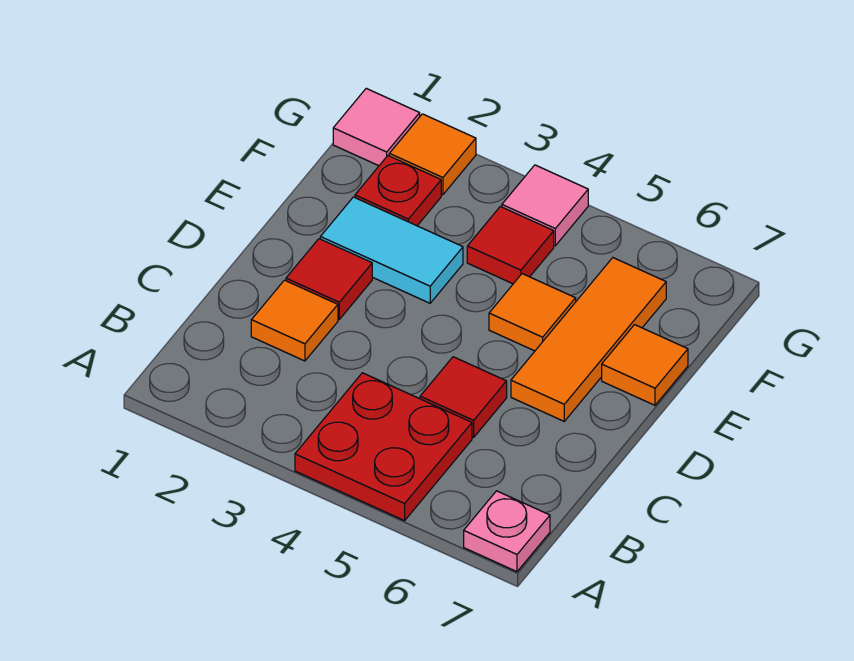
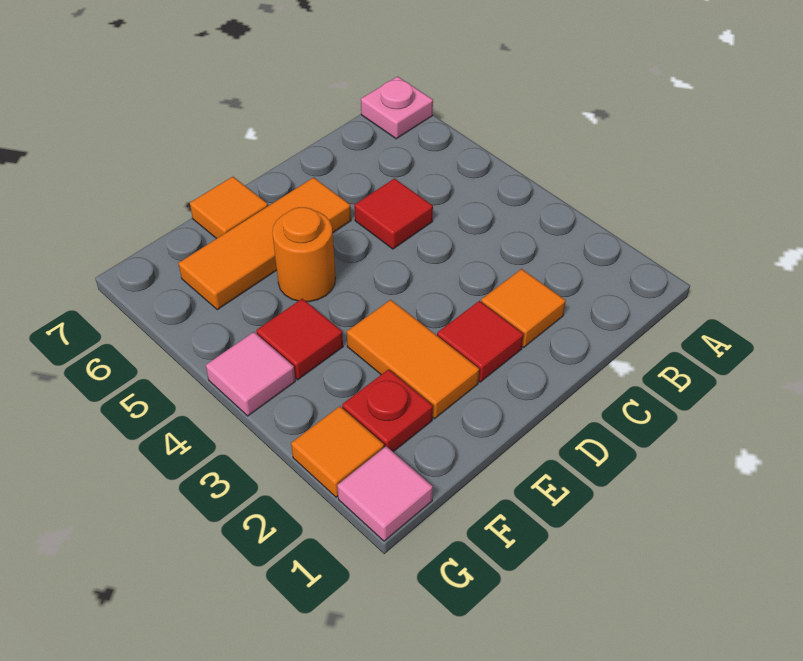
red plate A4:B5 level 1 -> none
cyan tile E2:E3 level 1 -> orange tile E2:E3 level 1
orange tile E5 level 1 -> orange round brick E5 level 1

